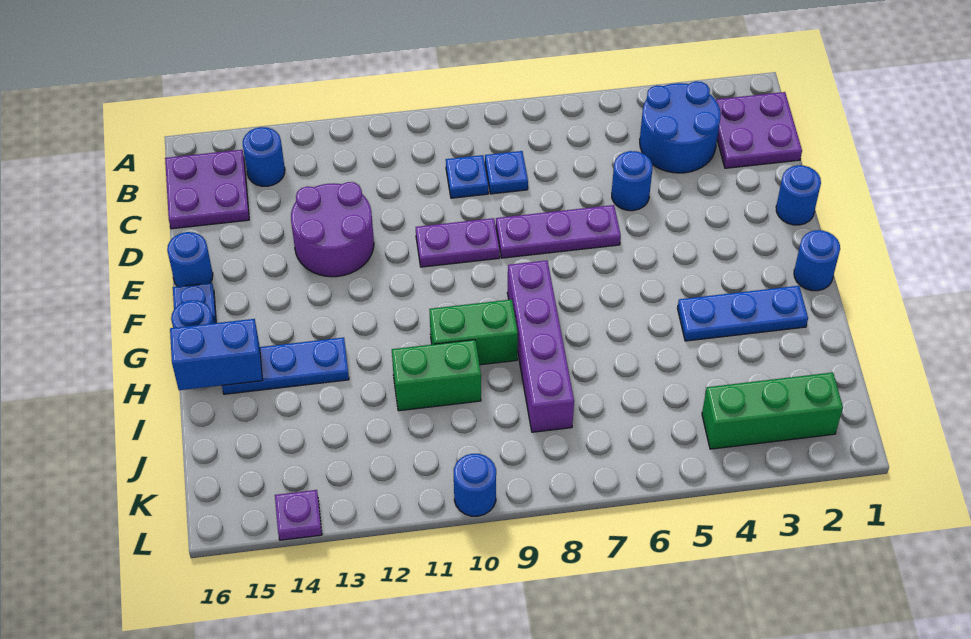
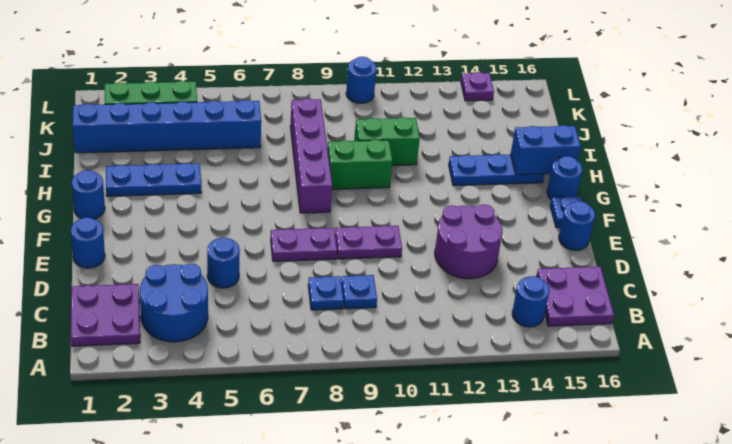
purple plate E6:E8 level 1 -> purple plate E7:E8 level 1
none -> blue brick J1:J6 level 1

